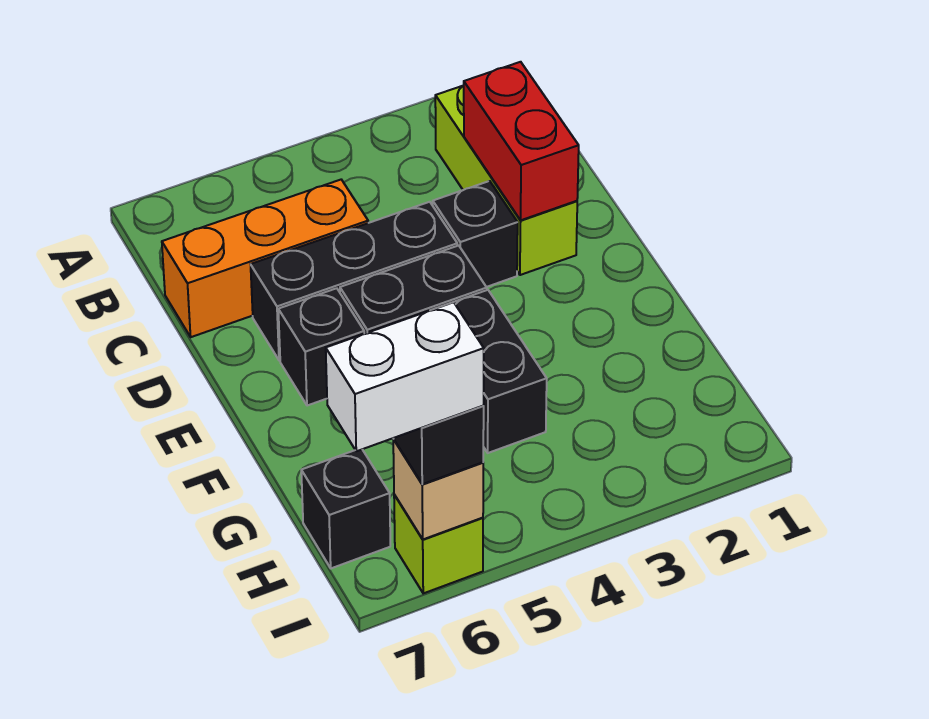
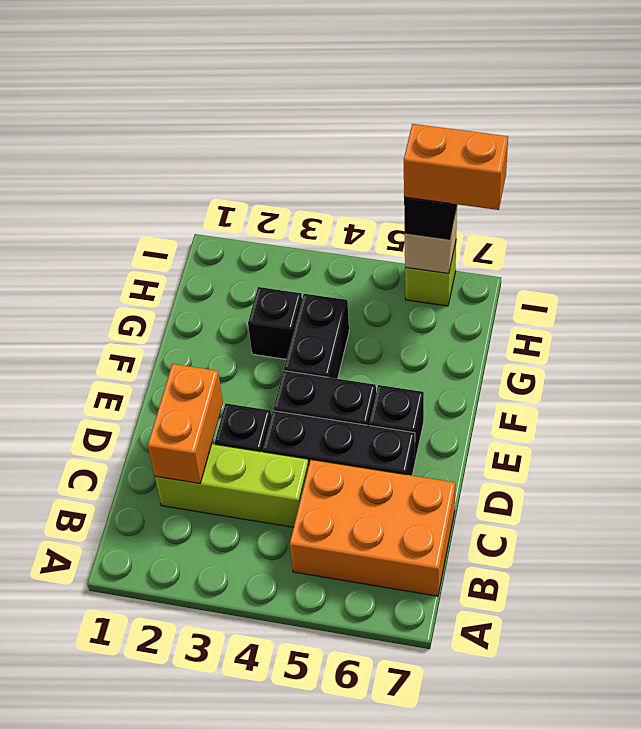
lime brick B2:D2 level 1 -> lime brick C2:C4 level 1
red brick C2:D2 level 2 -> orange brick C2:D2 level 2
orange brick C5:C7 level 1 -> orange brick B5:C7 level 1
black brick H7 level 1 -> black brick G3 level 1
white brick I6:I7 level 4 -> orange brick I6:I7 level 4

